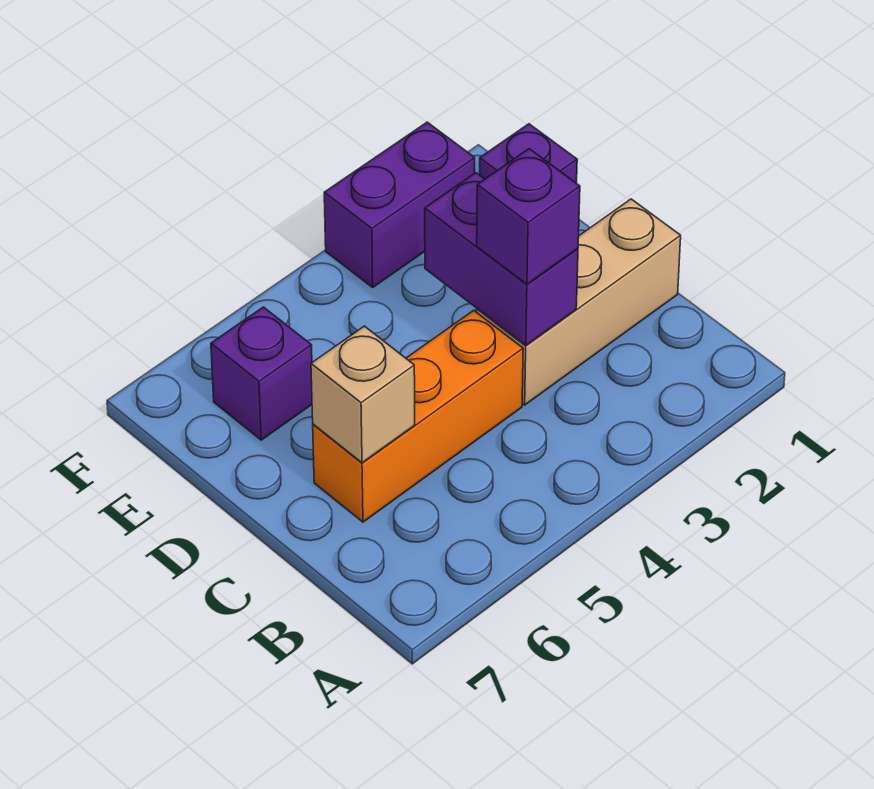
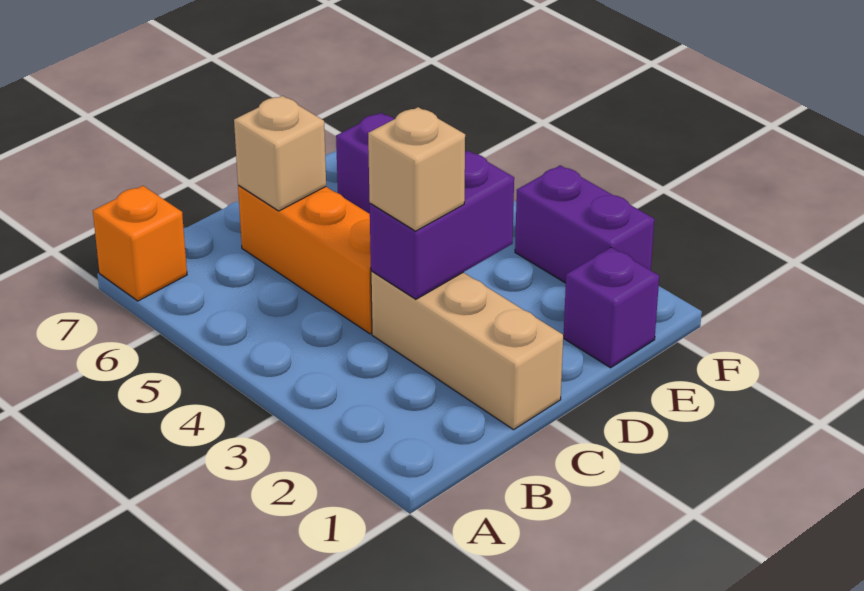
none -> orange brick A7 level 1
purple brick C3 level 3 -> tan brick C3 level 3

